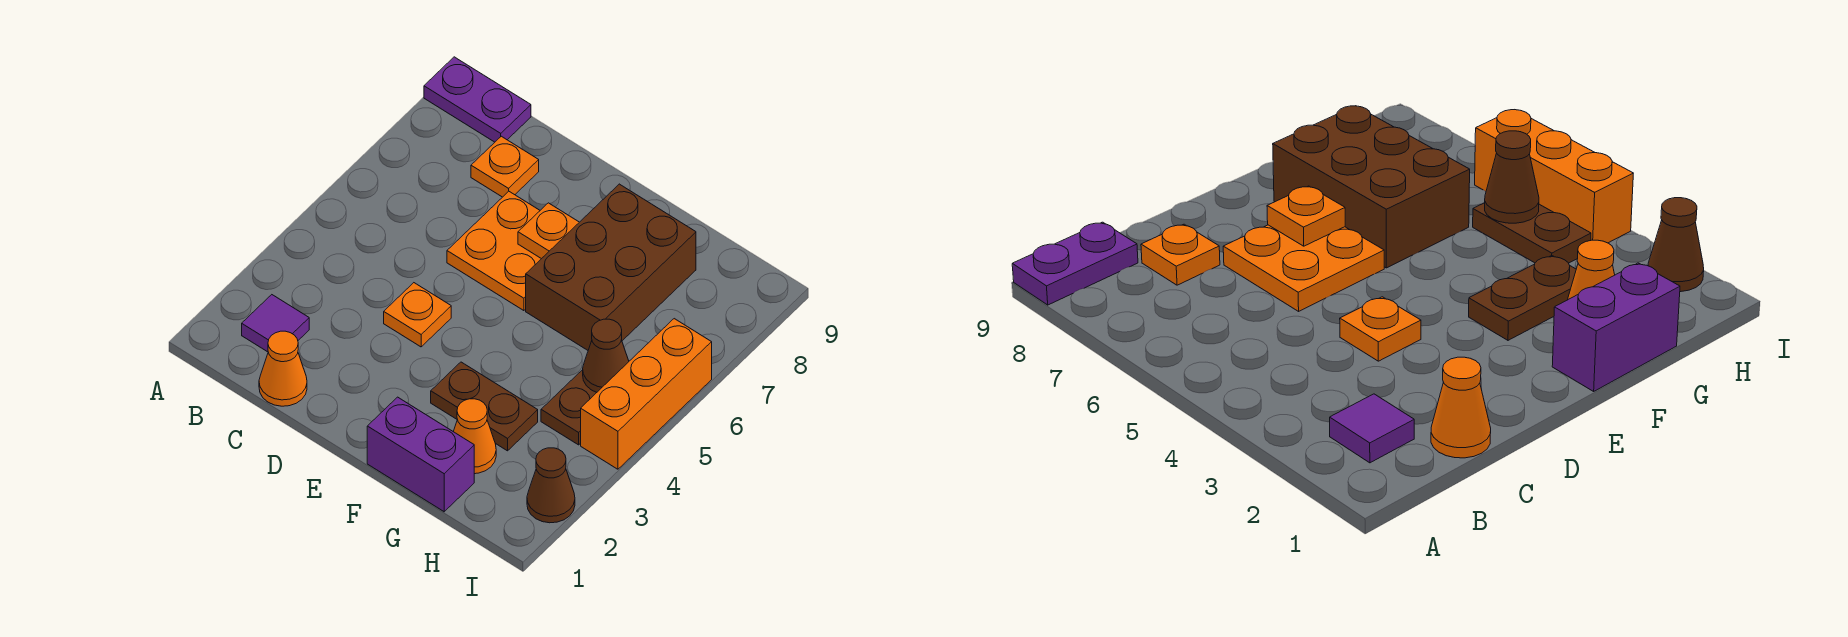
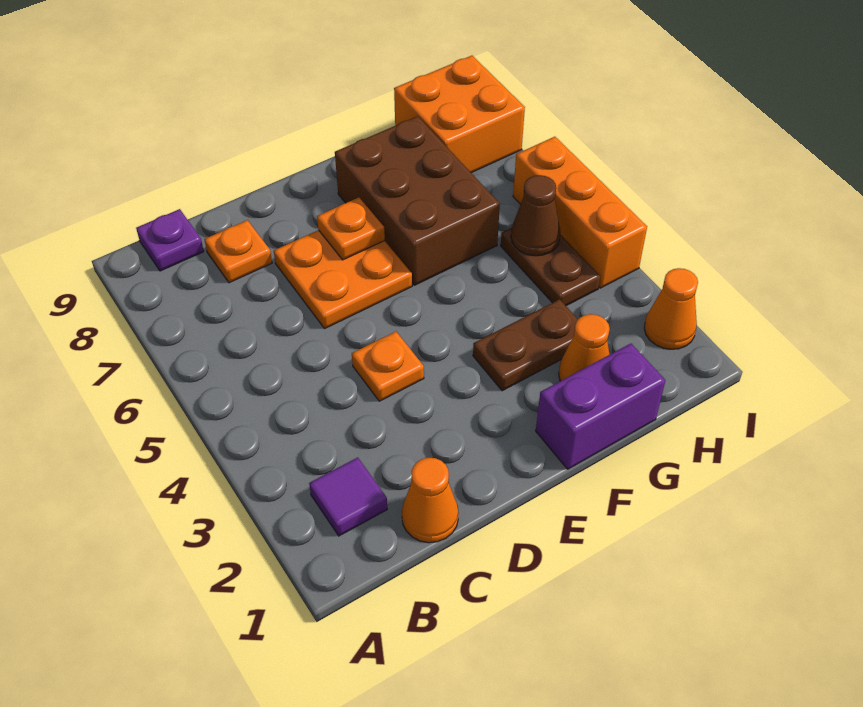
purple plate A9:B9 level 1 -> purple plate B9 level 1
none -> orange brick H8:I9 level 1
brown cone I2 level 1 -> orange cone I2 level 1

